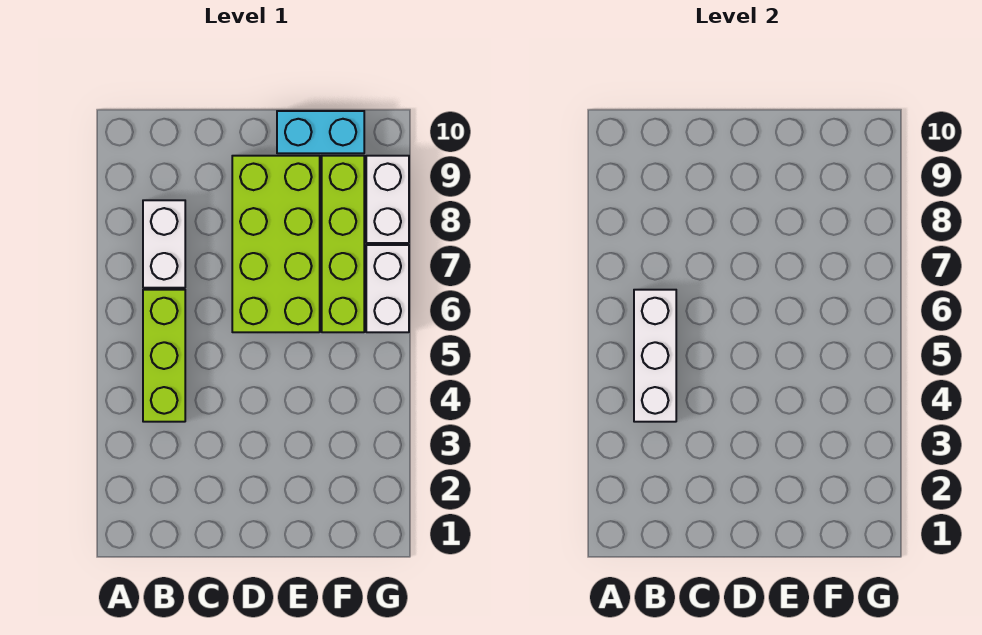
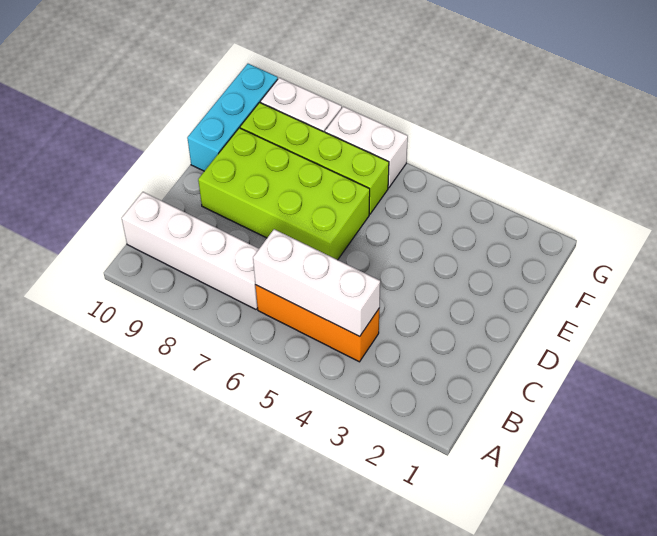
lime brick B4:B6 level 1 -> orange brick B4:B6 level 1
white brick B7:B8 level 1 -> white brick B7:B10 level 1
cyan brick E10:F10 level 1 -> cyan brick E10:G10 level 1

